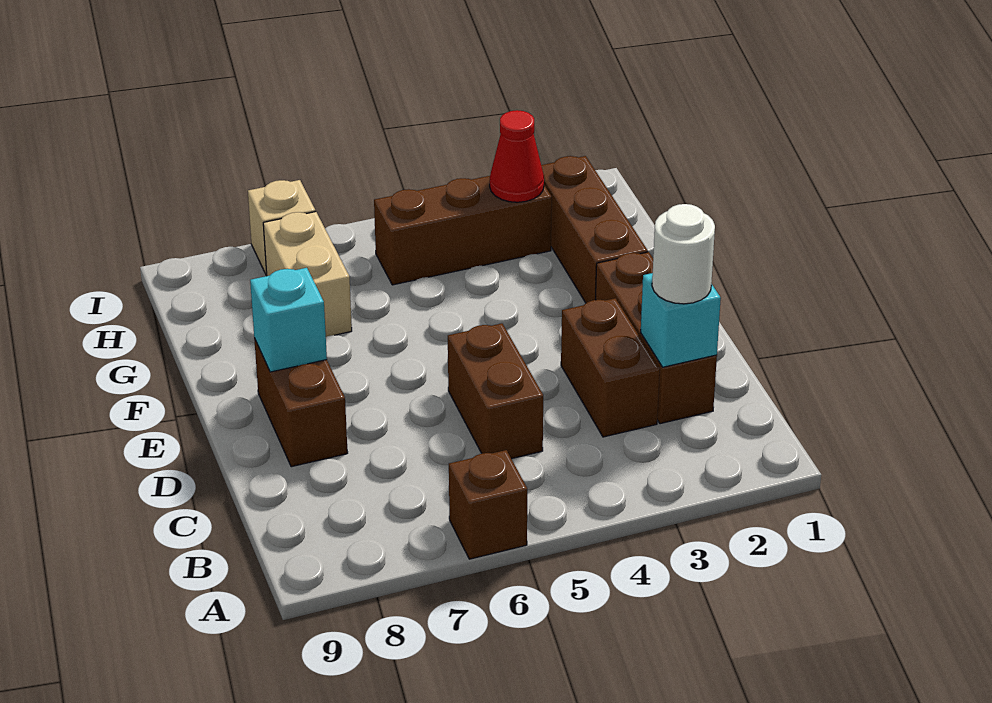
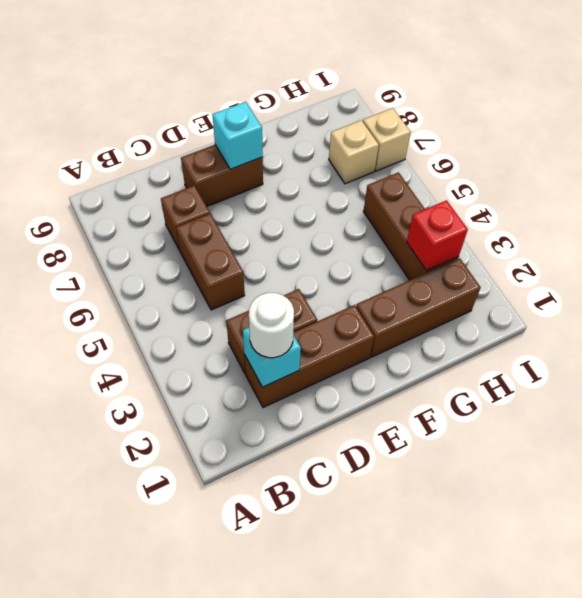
brown brick A6 level 1 -> brown brick C7 level 1
brown brick C5:D5 level 1 -> brown brick C5:C6 level 1
tan brick G7:H7 level 1 -> tan brick H7 level 1
red cone H3 level 2 -> red brick H3 level 2

